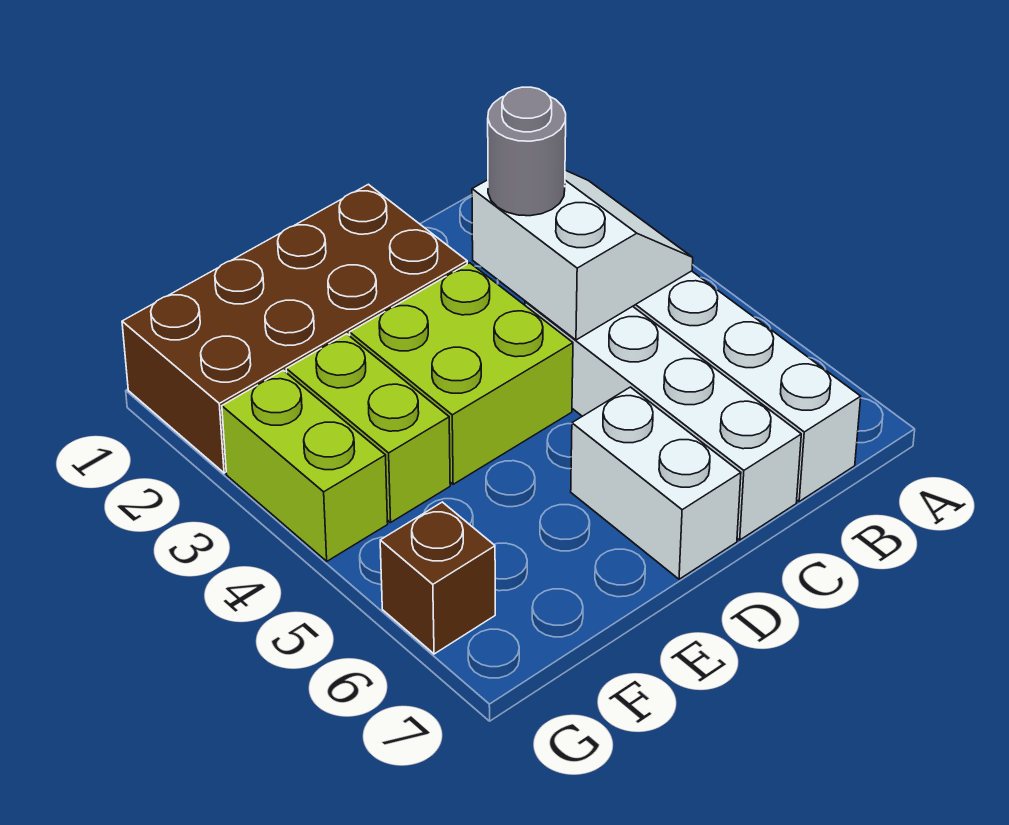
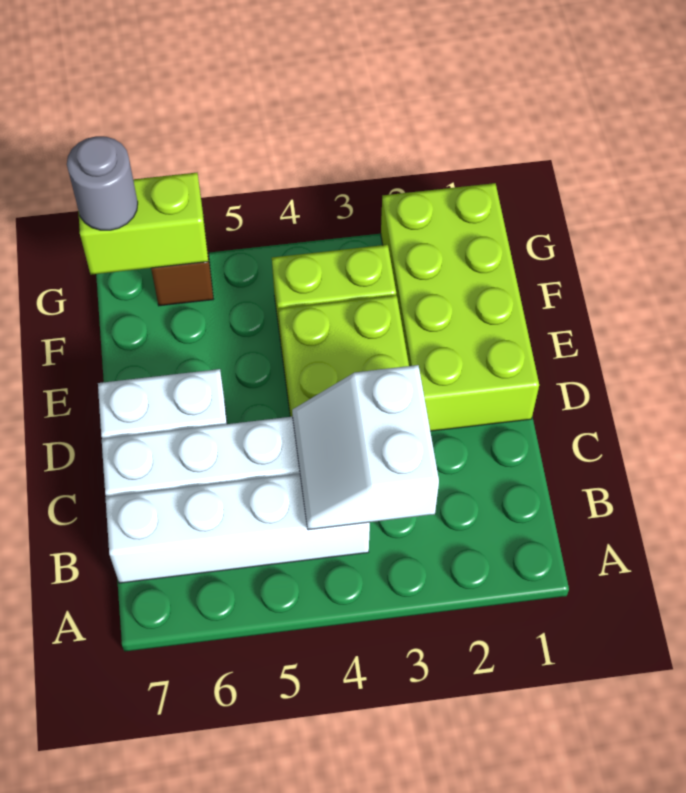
white slope B3:C4 level 2 top C -> white slope B3:C4 level 2 top 3
grey round brick C3 level 3 -> grey round brick G7 level 3
brown brick D1:G2 level 1 -> lime brick D1:G2 level 1
lime brick G3:G4 level 1 -> lime brick G6:G7 level 2

